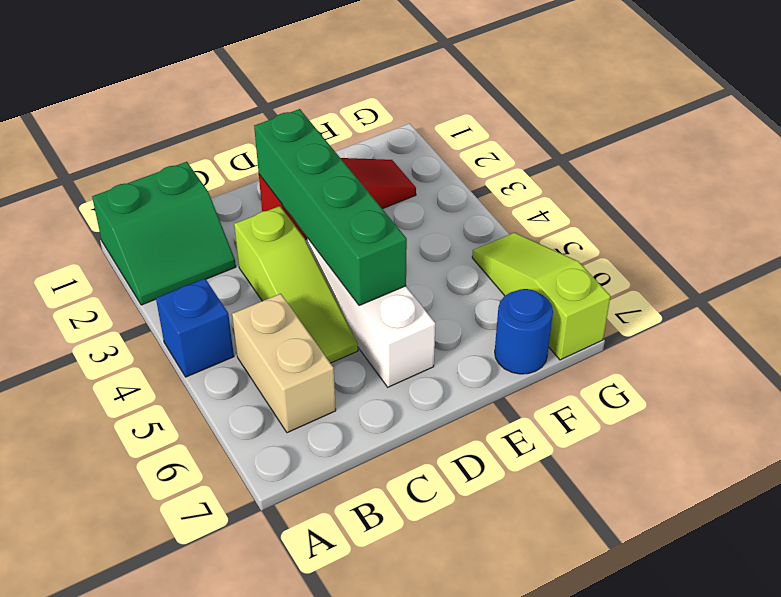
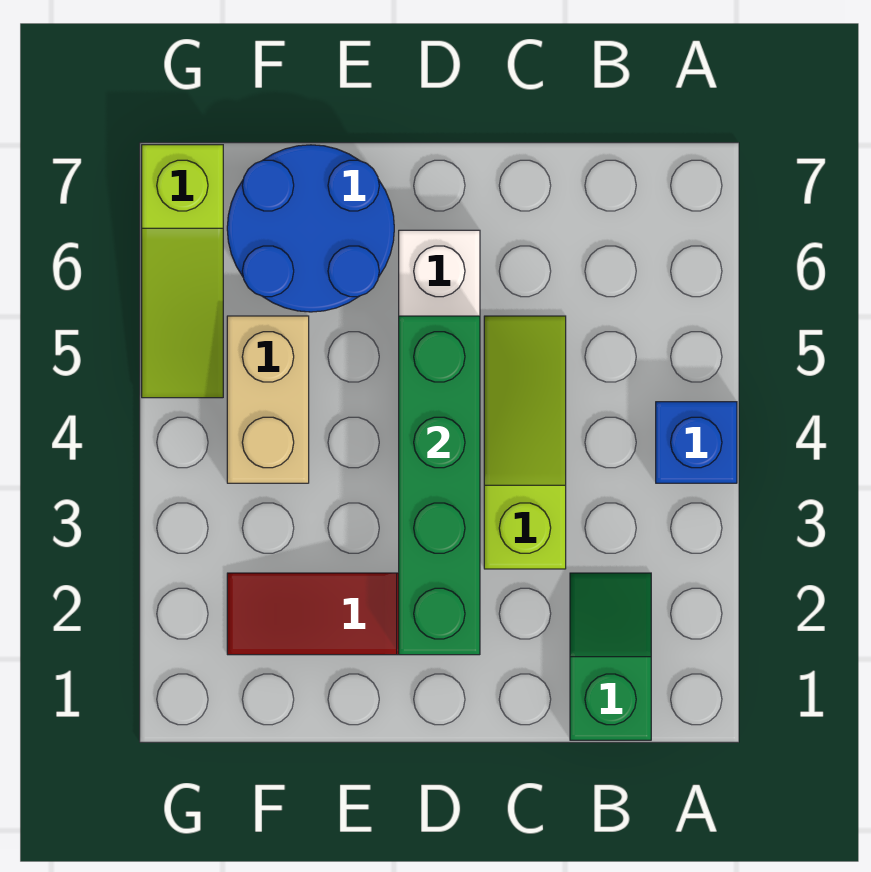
green slope A1:B2 level 1 top 1 -> green slope B1:B2 level 1 top 1
tan brick B5:B6 level 1 -> tan brick F4:F5 level 1
blue round brick F7 level 1 -> blue round brick E6:F7 level 1

